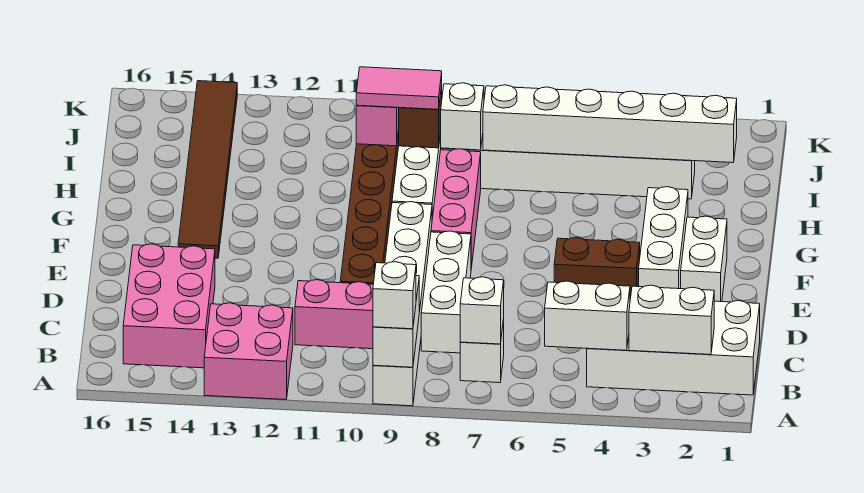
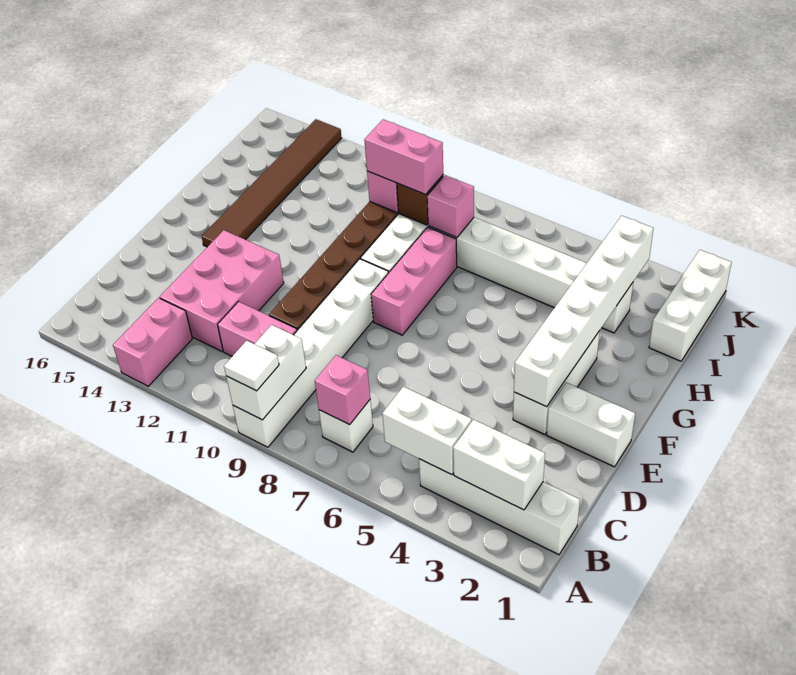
white brick A9 level 3 -> white tile A9 level 3
pink brick A12:B13 level 1 -> pink brick A13:B13 level 1
white brick B1:C4 level 1 -> white brick B1:B4 level 1
white brick B7 level 2 -> pink brick B7 level 2
pink brick B14:D15 level 1 -> pink brick C12:E13 level 1
white brick C8:E8 level 1 -> white brick I1:K1 level 1
white brick E2:F2 level 1 -> white brick E1:E2 level 1
brown brick E4:E5 level 1 -> none
white brick I2:I7 level 2 -> white brick E3:J3 level 2
white brick I8 level 2 -> pink brick I8 level 2
pink tile I9:I10 level 3 -> pink brick I9:I10 level 3

